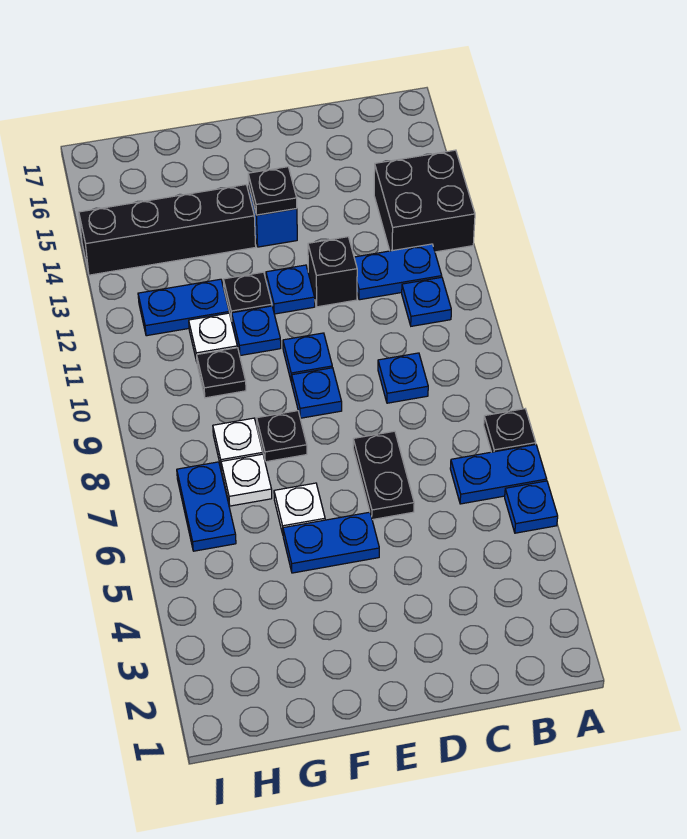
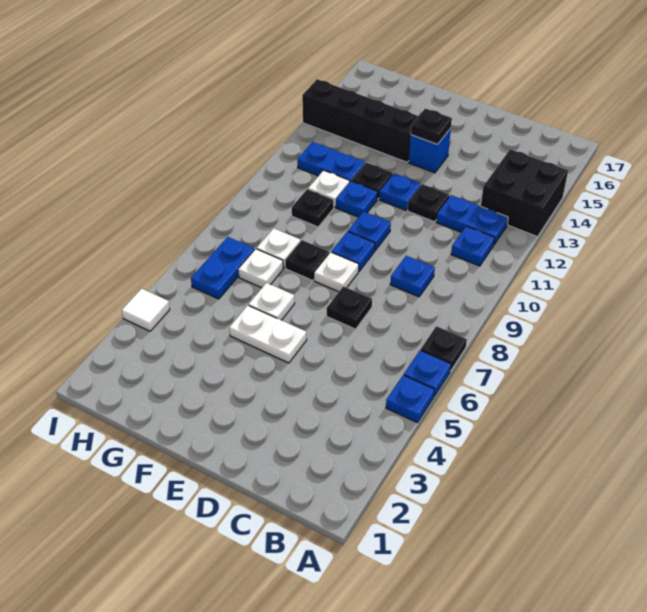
blue plate A6:B6 level 1 -> blue plate A6 level 1
black plate D6:D7 level 1 -> black plate D7 level 1
black brick D12 level 1 -> black plate D12 level 1
blue plate E5:F5 level 1 -> white plate E5:F5 level 1
none -> white plate E8 level 1
none -> white tile I4 level 1

